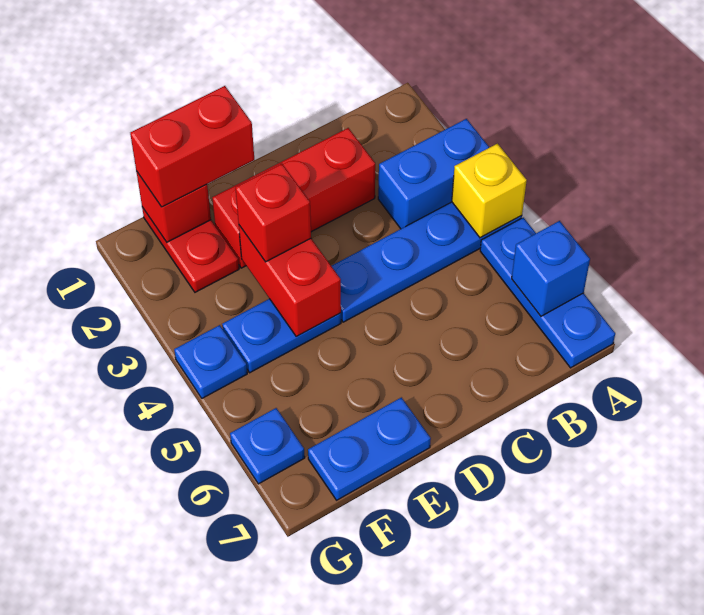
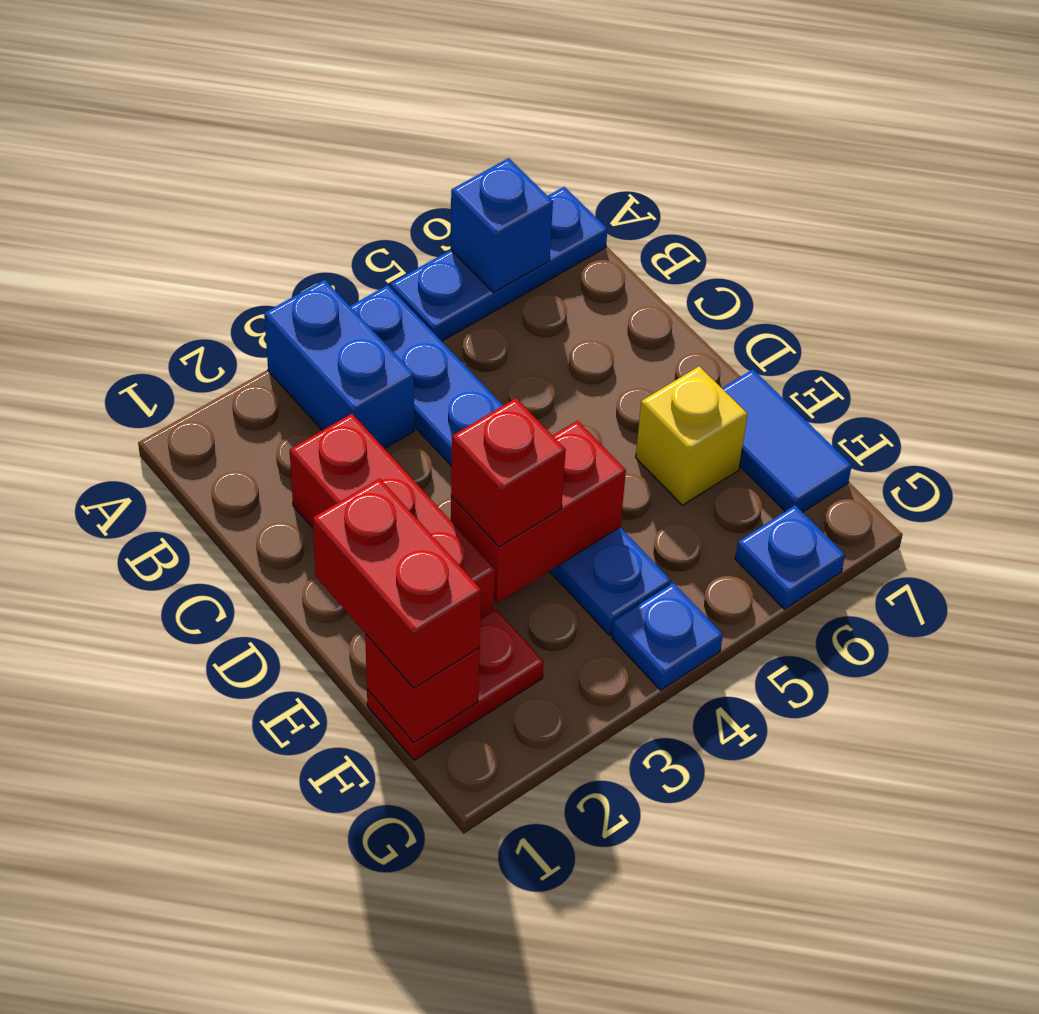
yellow brick A4 level 2 -> yellow brick E6 level 1
blue plate E7:F7 level 1 -> blue tile E7:F7 level 1

